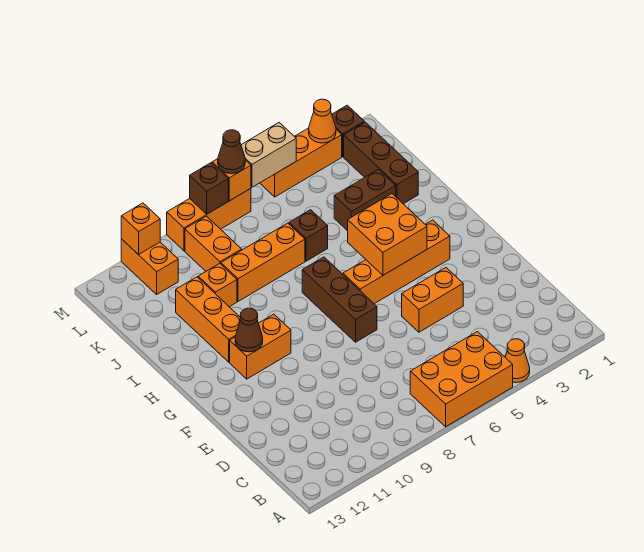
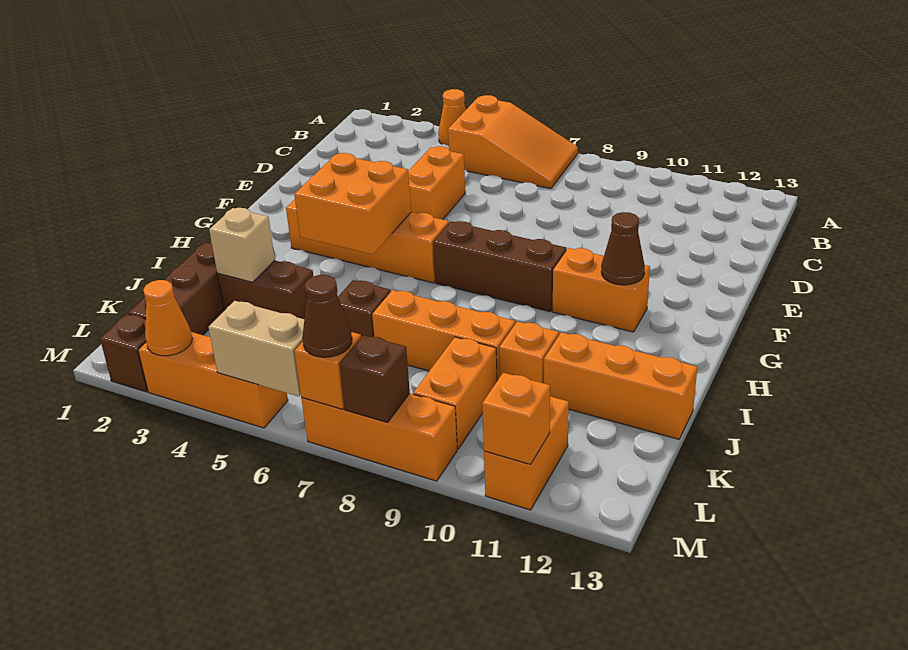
orange brick A5:B7 level 1 -> orange slope A5:B7 level 1 top 5
orange brick E4:E5 level 1 -> orange brick D5:E5 level 1
brown brick F7:H7 level 1 -> brown brick G7:G9 level 1
orange brick H11:J11 level 1 -> orange brick J11:J13 level 1
none -> tan brick J3 level 2

